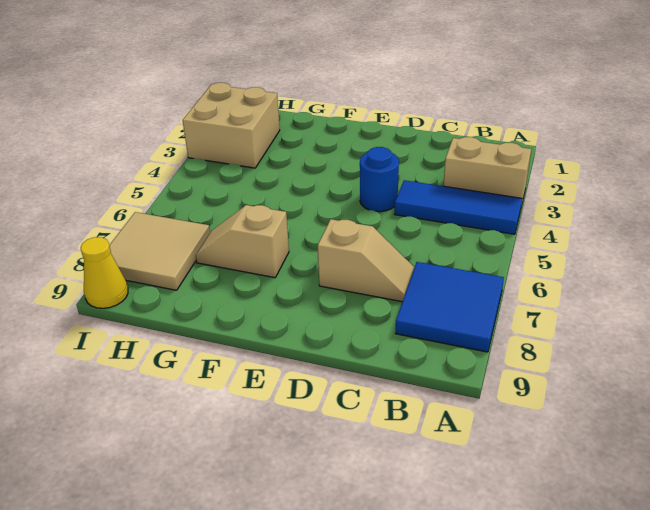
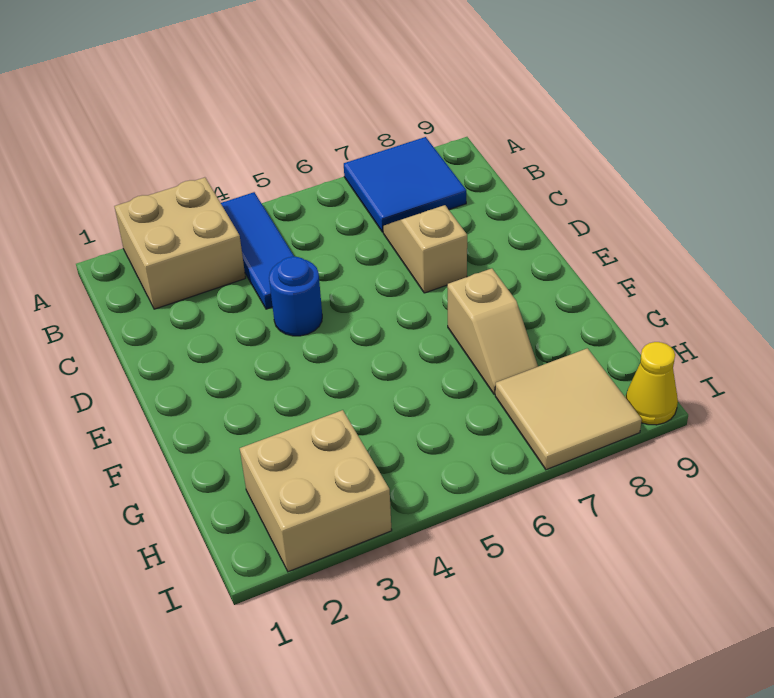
tan brick A3:B3 level 1 -> tan brick A2:B3 level 1

